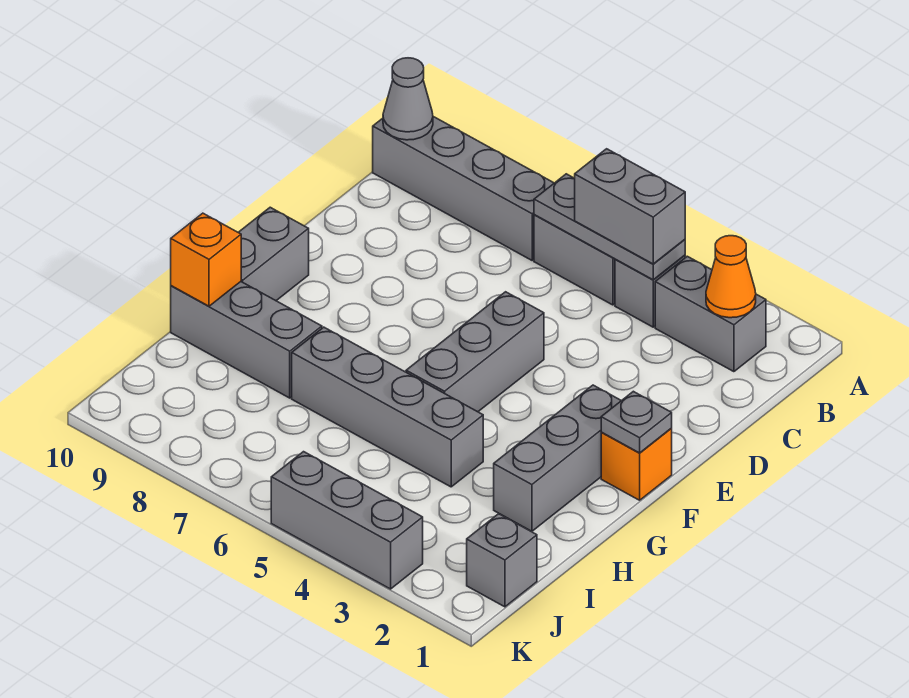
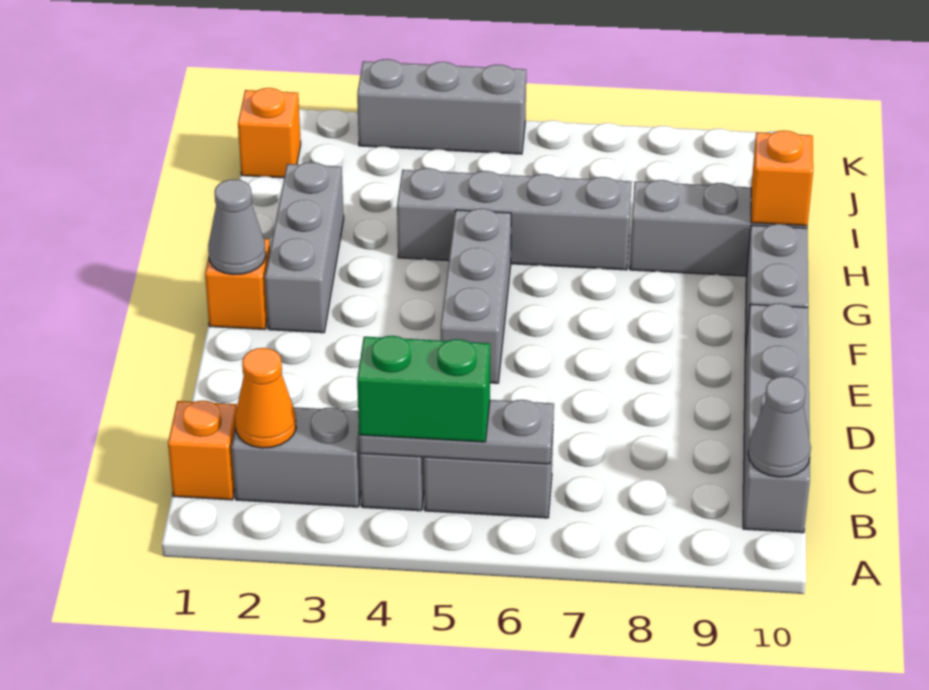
none -> orange brick B1 level 1
grey brick B4:B5 level 3 -> green brick B4:B5 level 3
grey brick B7:B10 level 1 -> grey brick B10:E10 level 1
grey plate F1 level 2 -> grey cone F1 level 2
grey brick J1 level 1 -> orange brick J1 level 1

